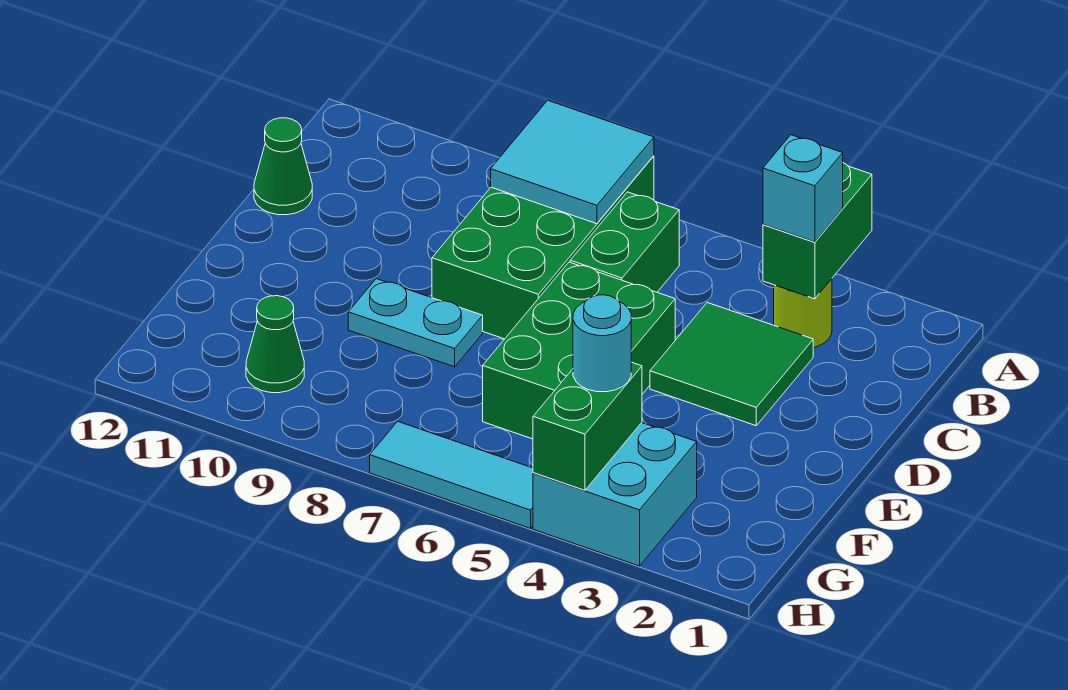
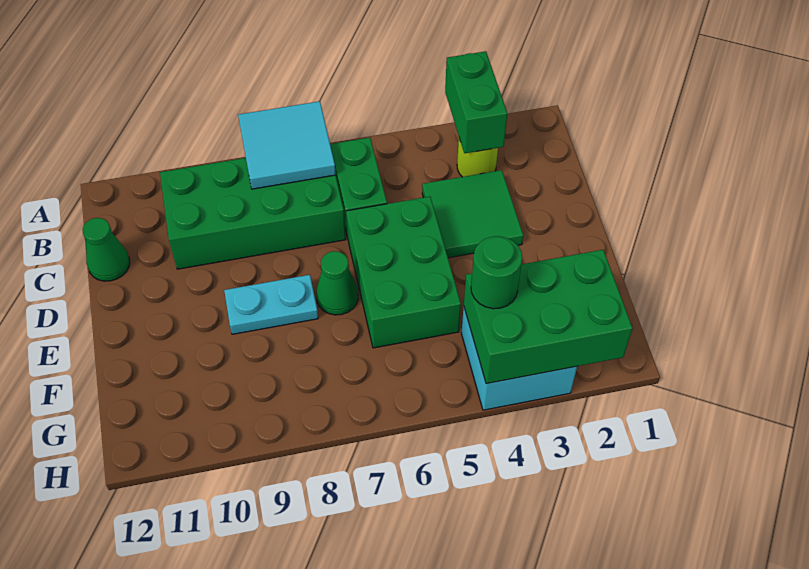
green brick A7:D8 level 1 -> green brick B7:C10 level 1
cyan brick B3 level 3 -> none
green brick G4:H4 level 2 -> green brick G2:H4 level 2
cyan round brick G4 level 3 -> green round brick G4 level 3
green cone G10 level 1 -> green cone E7 level 1
cyan tile H5:H7 level 1 -> none

